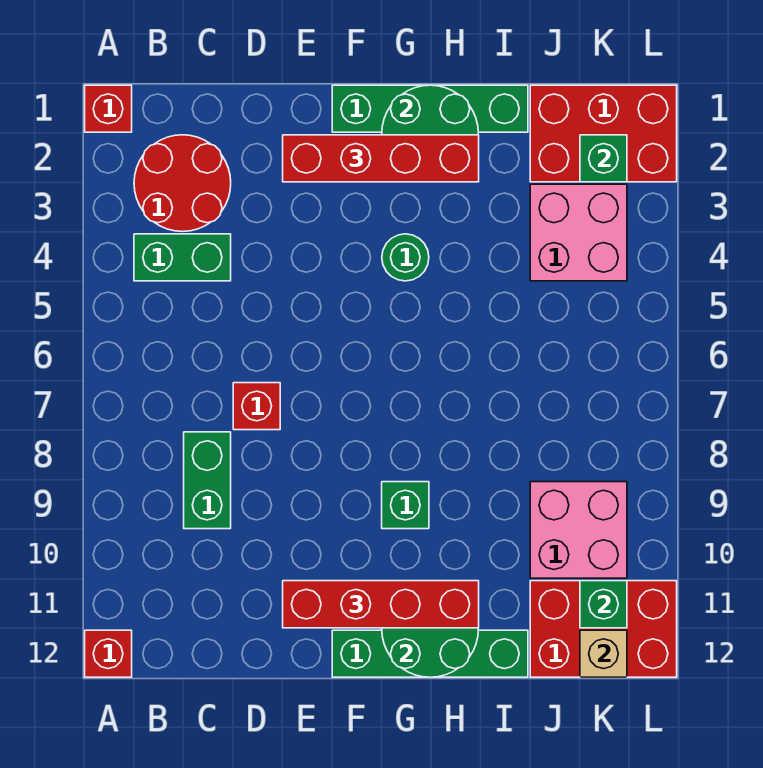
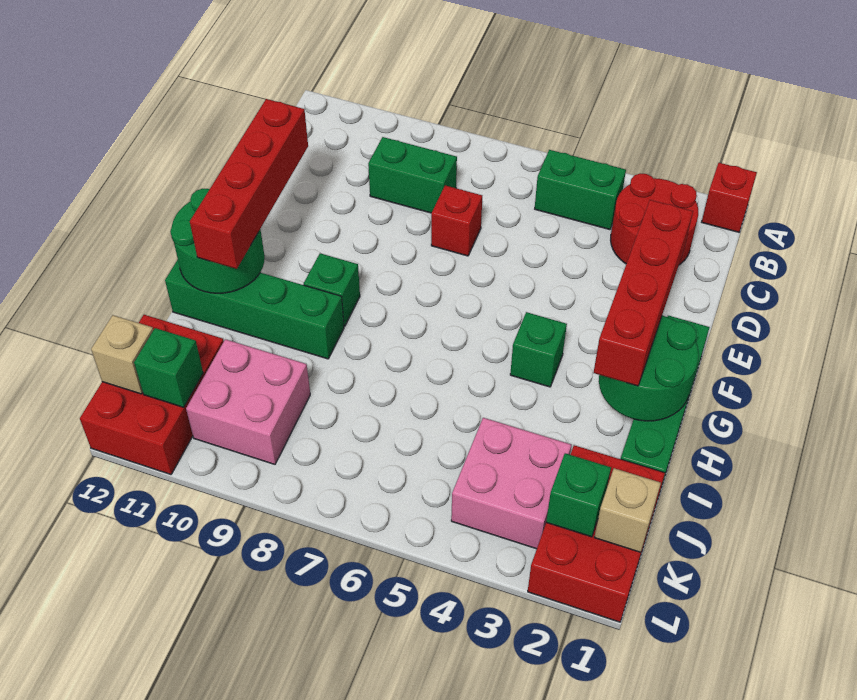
red brick A12 level 1 -> none
green brick B4:C4 level 1 -> green brick B4:B5 level 1
green brick F12:I12 level 1 -> green brick H9:H12 level 1
green round brick G4 level 1 -> green brick G4 level 1
none -> tan brick K1 level 2

